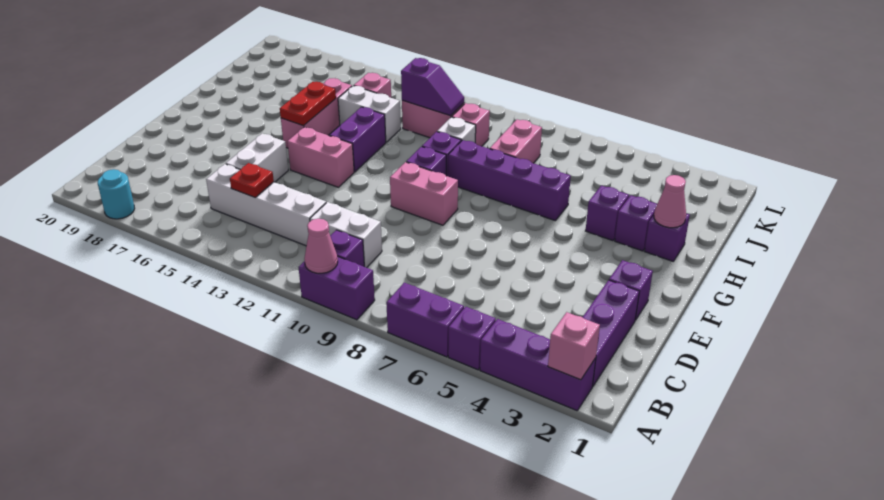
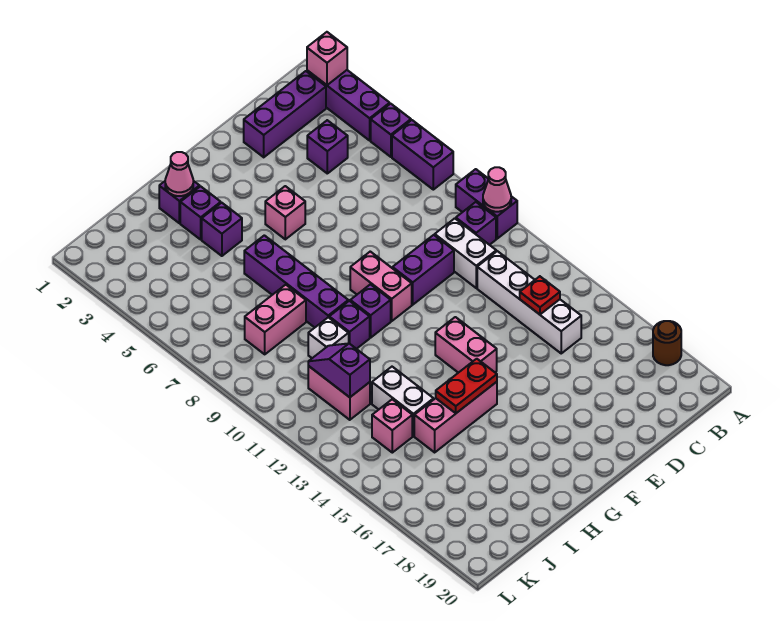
cyan round brick A18 level 1 -> brown round brick A18 level 1
white brick D15:E15 level 1 -> none
purple brick E2 level 1 -> purple brick C4 level 1
purple brick G13:H13 level 1 -> purple brick D10:E10 level 1
pink brick J10 level 1 -> pink brick F5 level 1

